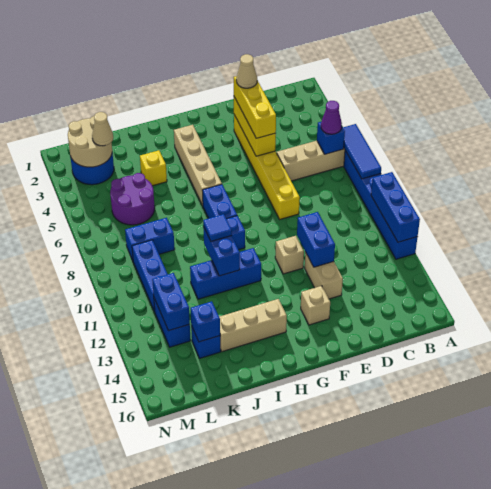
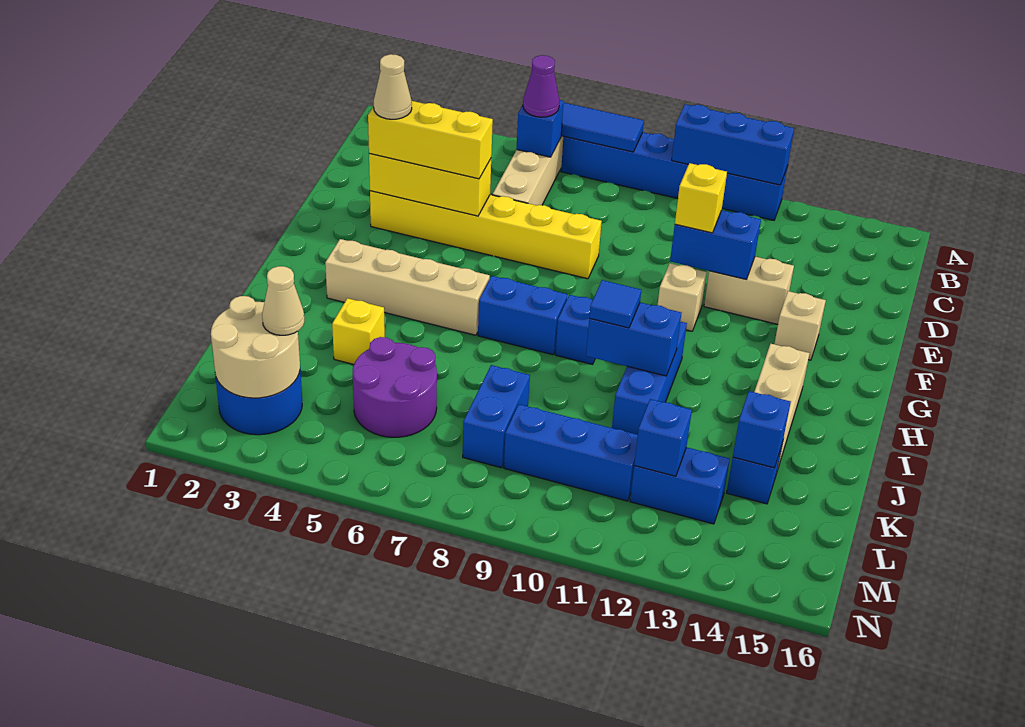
none -> yellow brick E11 level 3
blue brick L12:L13 level 2 -> blue brick L12 level 2

